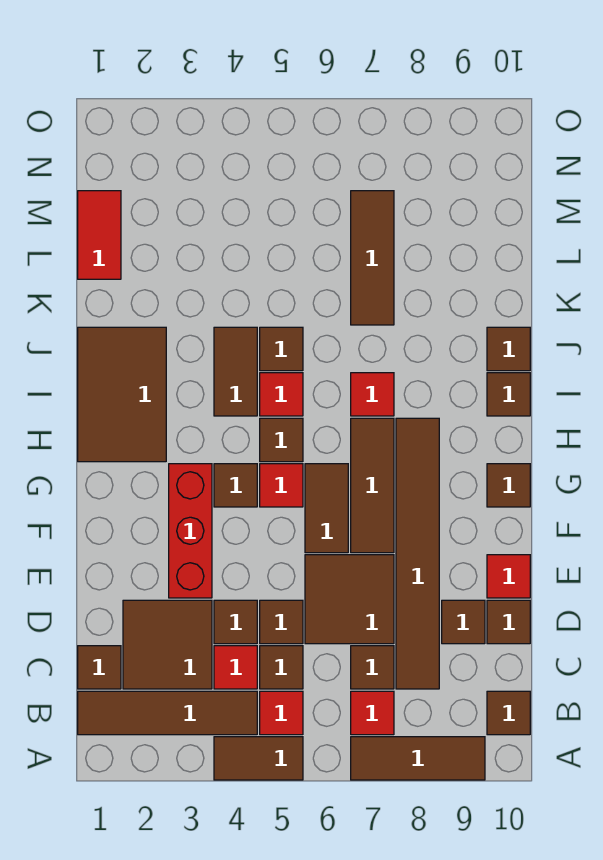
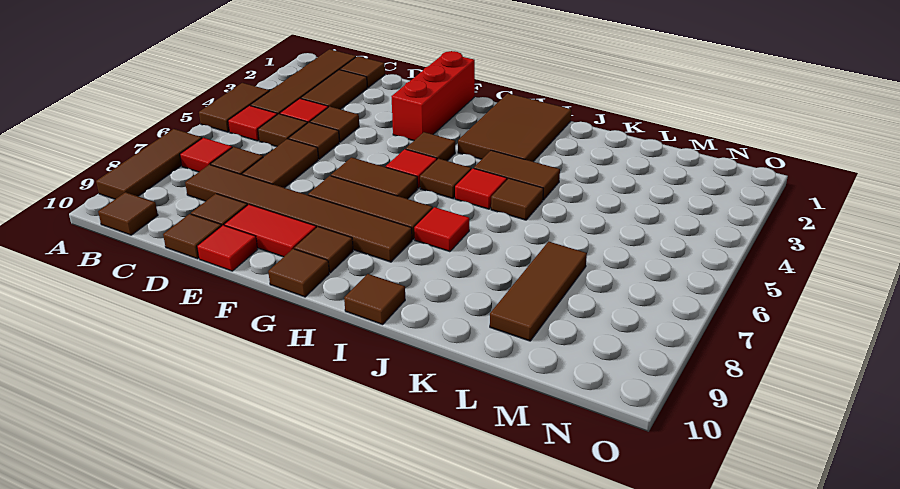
brown tile C2:D3 level 1 -> brown tile C2:C3 level 1
brown tile D6:E7 level 1 -> brown tile D6:D7 level 1
red brick E3:G3 level 1 -> red brick F1:F3 level 1
brown tile H1:J2 level 1 -> brown tile H1:I3 level 1
brown tile J10 level 1 -> brown tile G9 level 1
brown tile K7:M7 level 1 -> brown tile L7:L9 level 1
red tile L1:M1 level 1 -> red tile E9:F9 level 1

